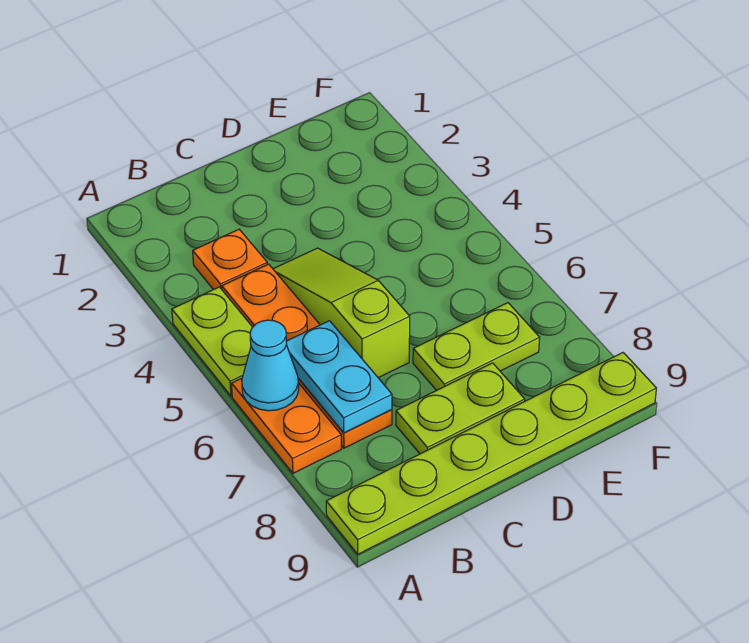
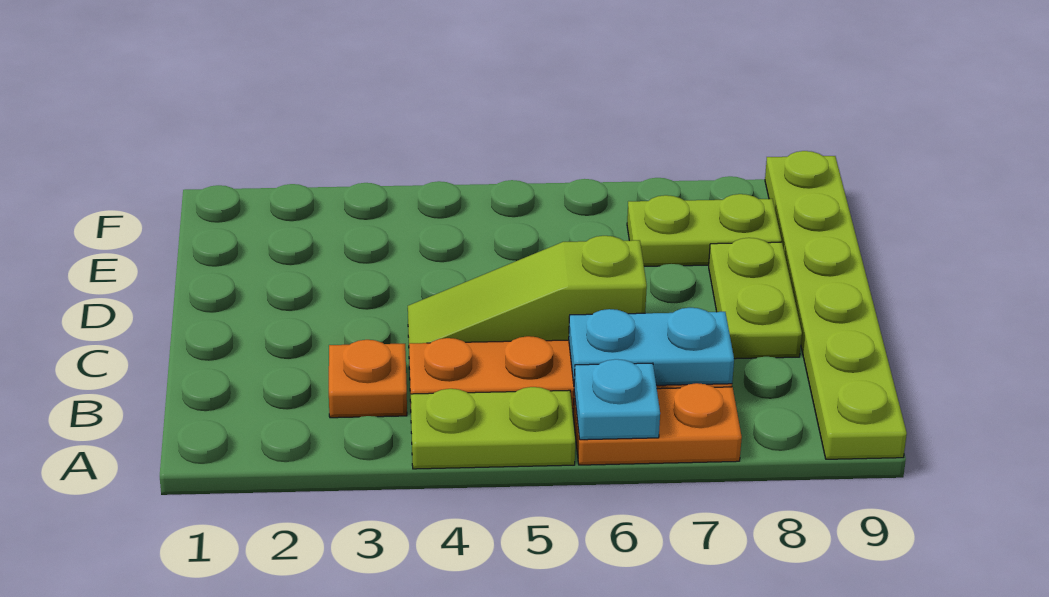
cyan cone A6 level 2 -> cyan plate A6 level 2
lime plate D7:E7 level 1 -> lime plate E7:E8 level 1

